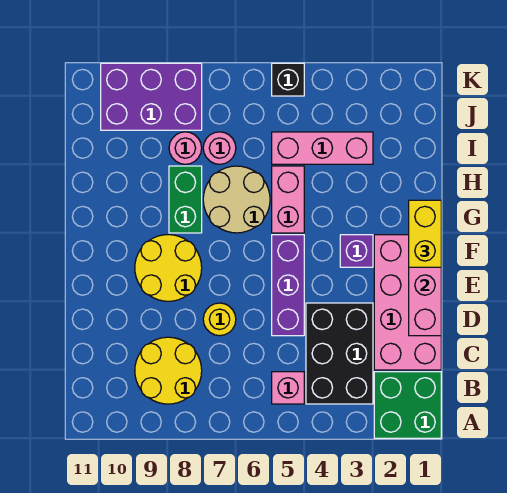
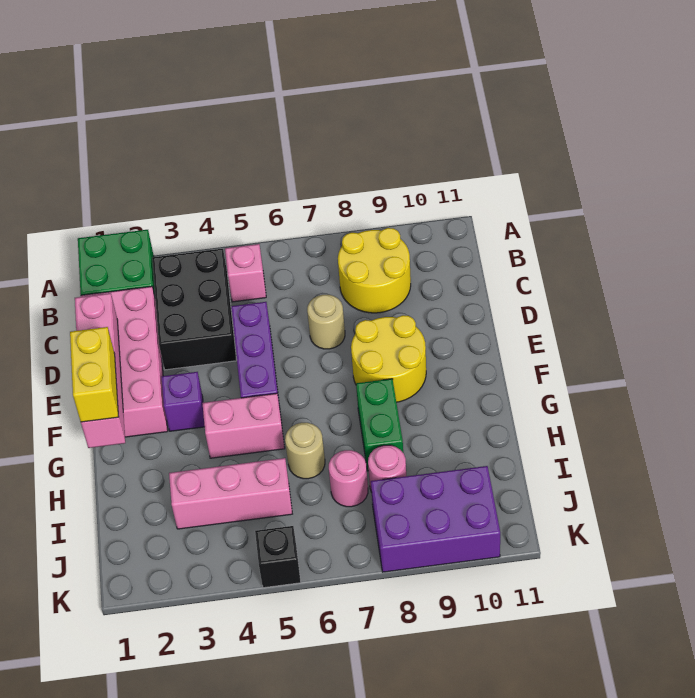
yellow round brick D7 level 1 -> tan round brick D7 level 1
pink brick G5:H5 level 1 -> pink brick G4:G5 level 1
tan round brick G6:H7 level 1 -> tan round brick H6 level 1

